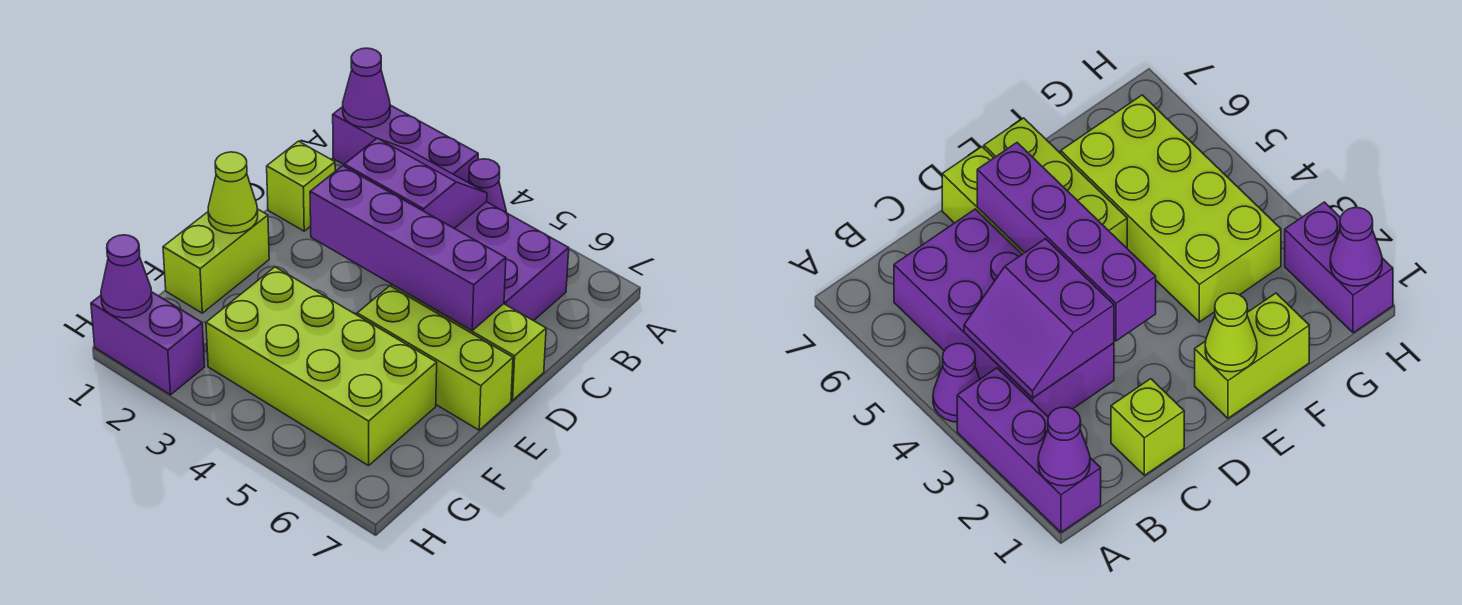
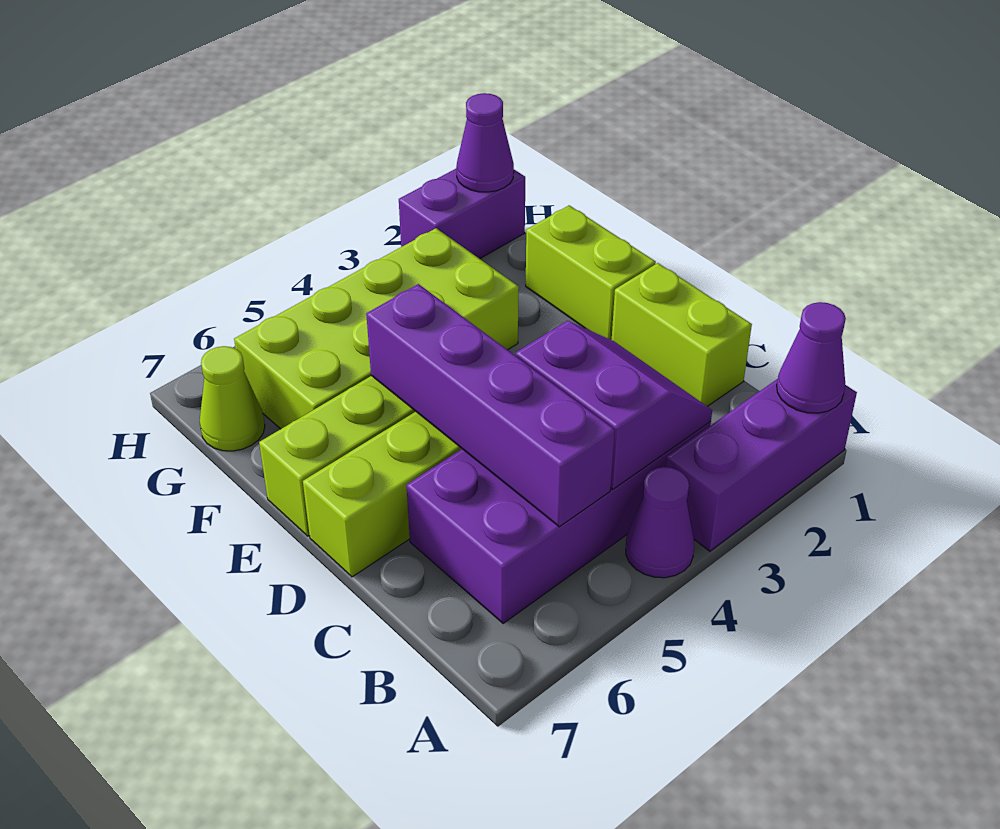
purple slope B3:C4 level 2 top C -> purple slope B3:C4 level 2 top 4
lime brick C1 level 1 -> lime brick C1:D1 level 1
purple brick D3:D6 level 2 -> purple brick B5:E5 level 2
lime cone E1 level 2 -> lime cone G7 level 1

